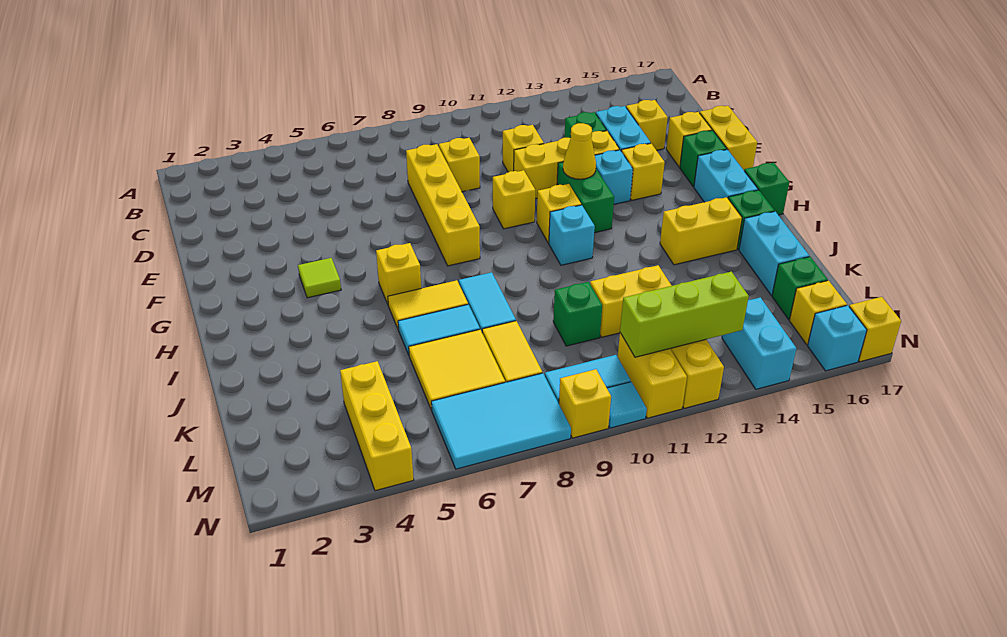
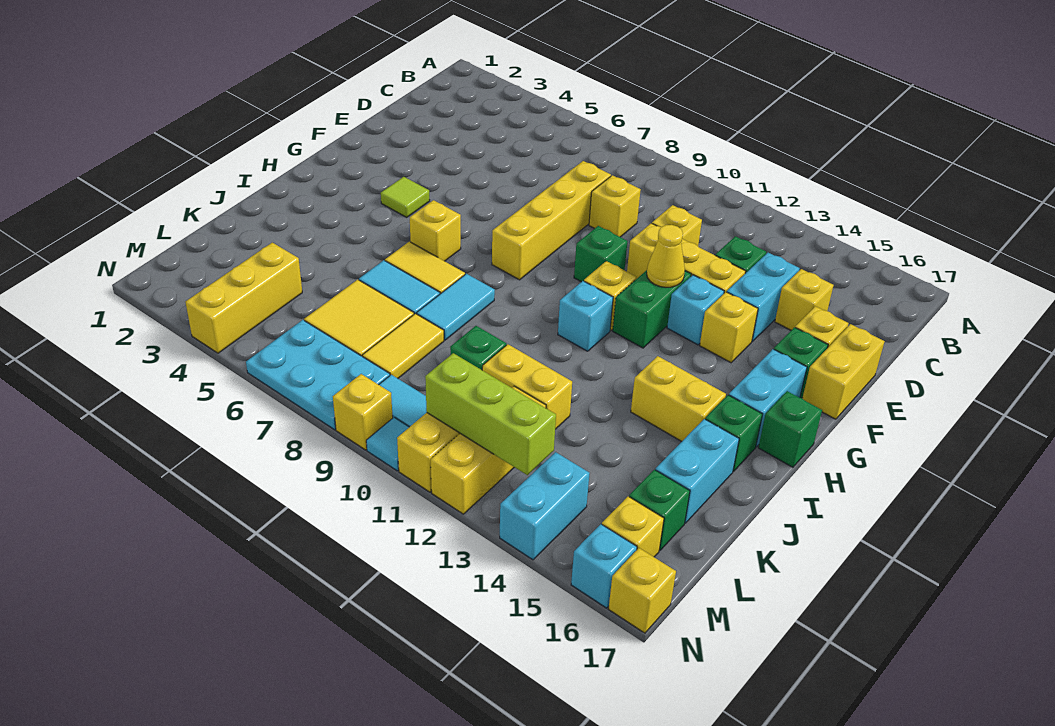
yellow brick F10 level 1 -> green brick F10 level 1
cyan tile M6:N8 level 1 -> cyan plate M6:N8 level 1

